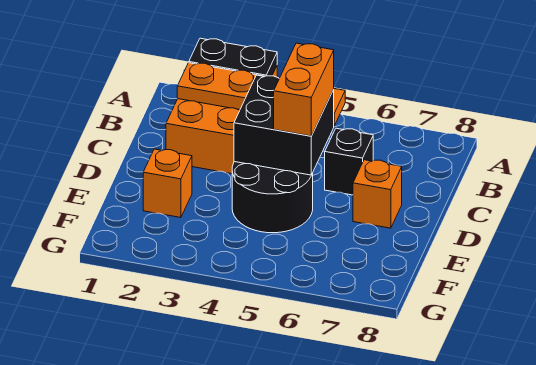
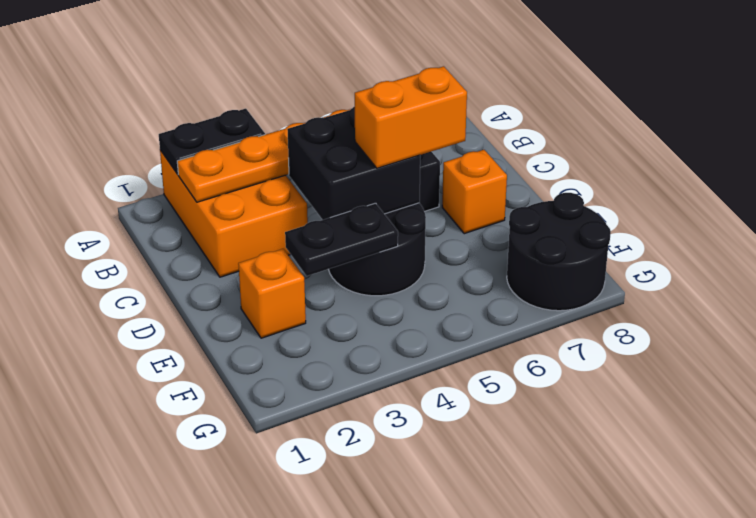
orange brick C5:D5 level 3 -> orange brick D5:D6 level 3
none -> black plate E3:E4 level 2
none -> black round brick F7:G8 level 1

